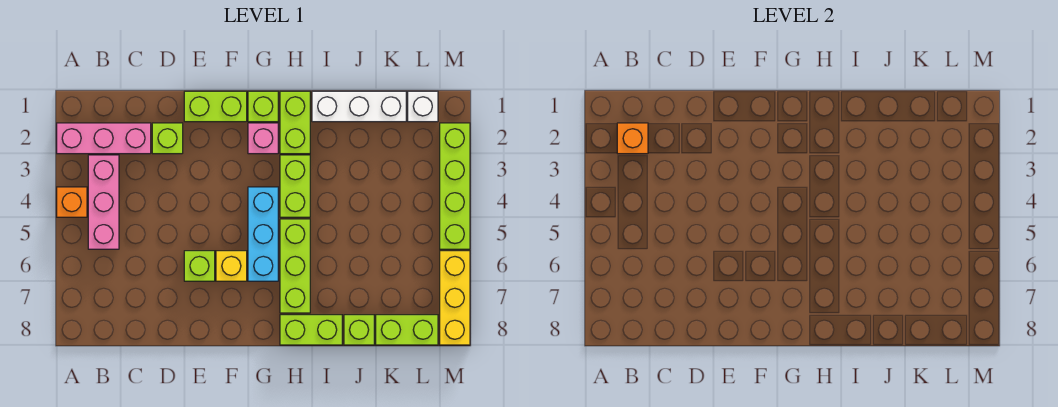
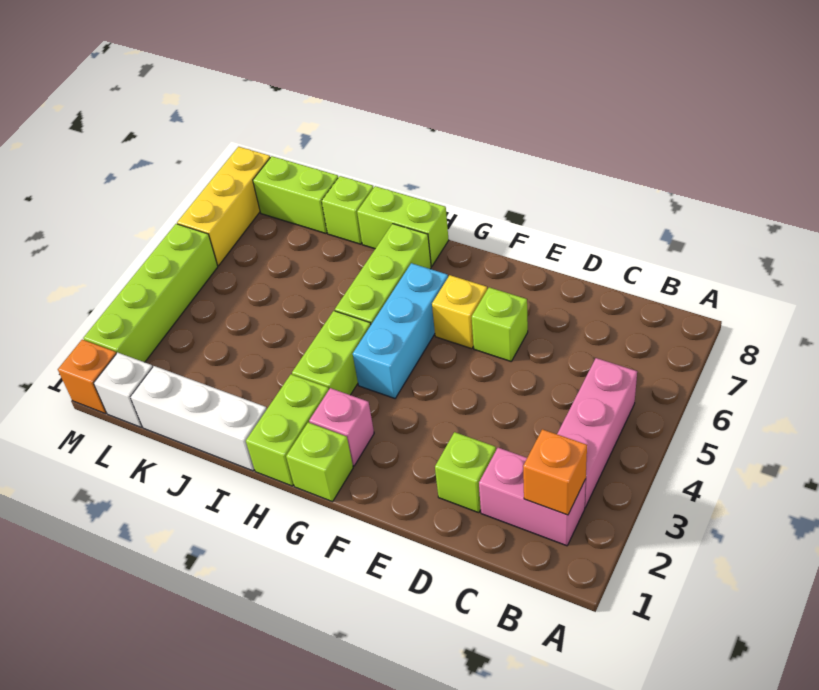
pink brick A2:C2 level 1 -> pink brick B2:C2 level 1
orange brick A4 level 1 -> orange brick M1 level 1
lime brick E1:F1 level 1 -> none

